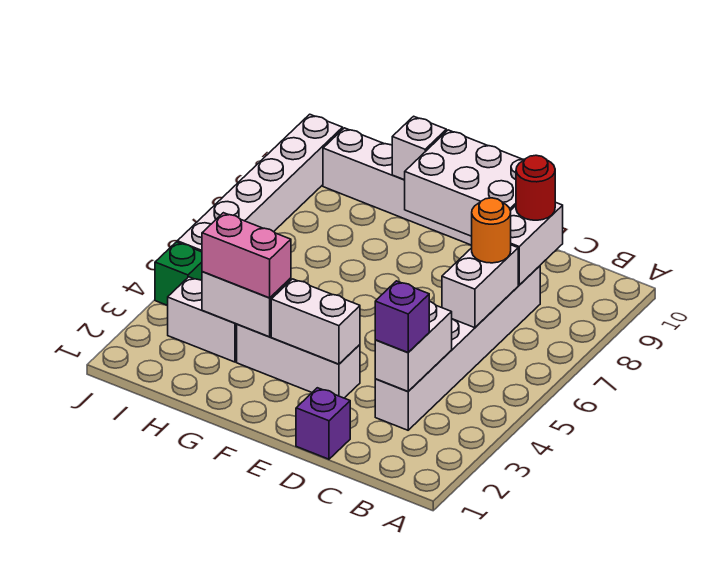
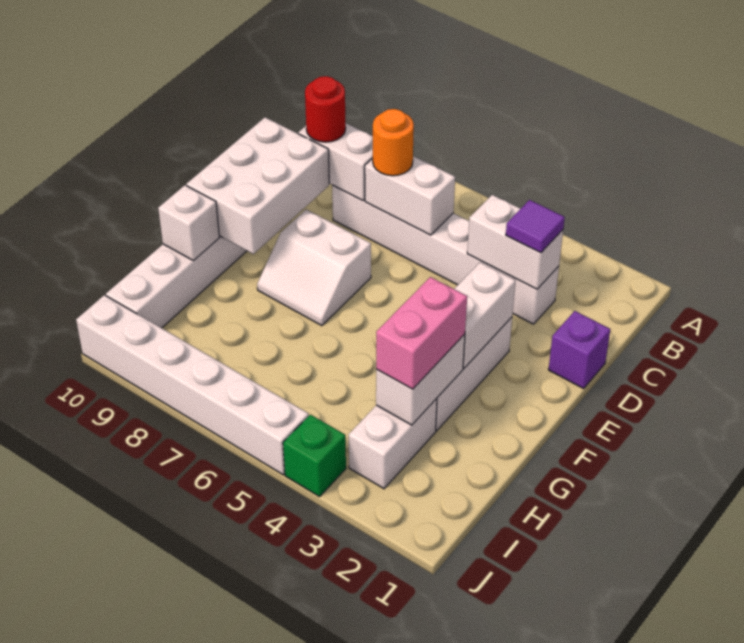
purple brick C3 level 3 -> purple tile C3 level 3
none -> white slope E7:F8 level 1 top E

